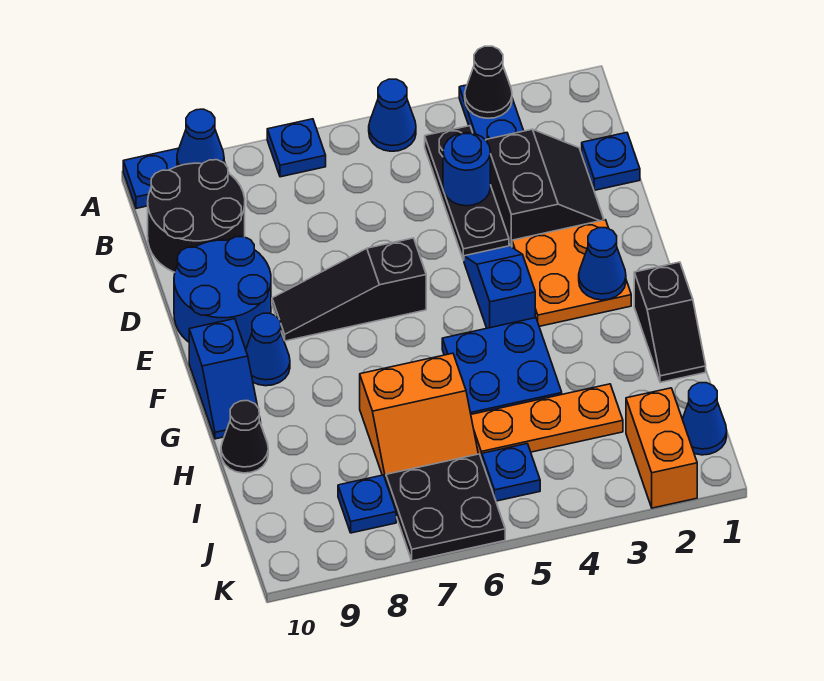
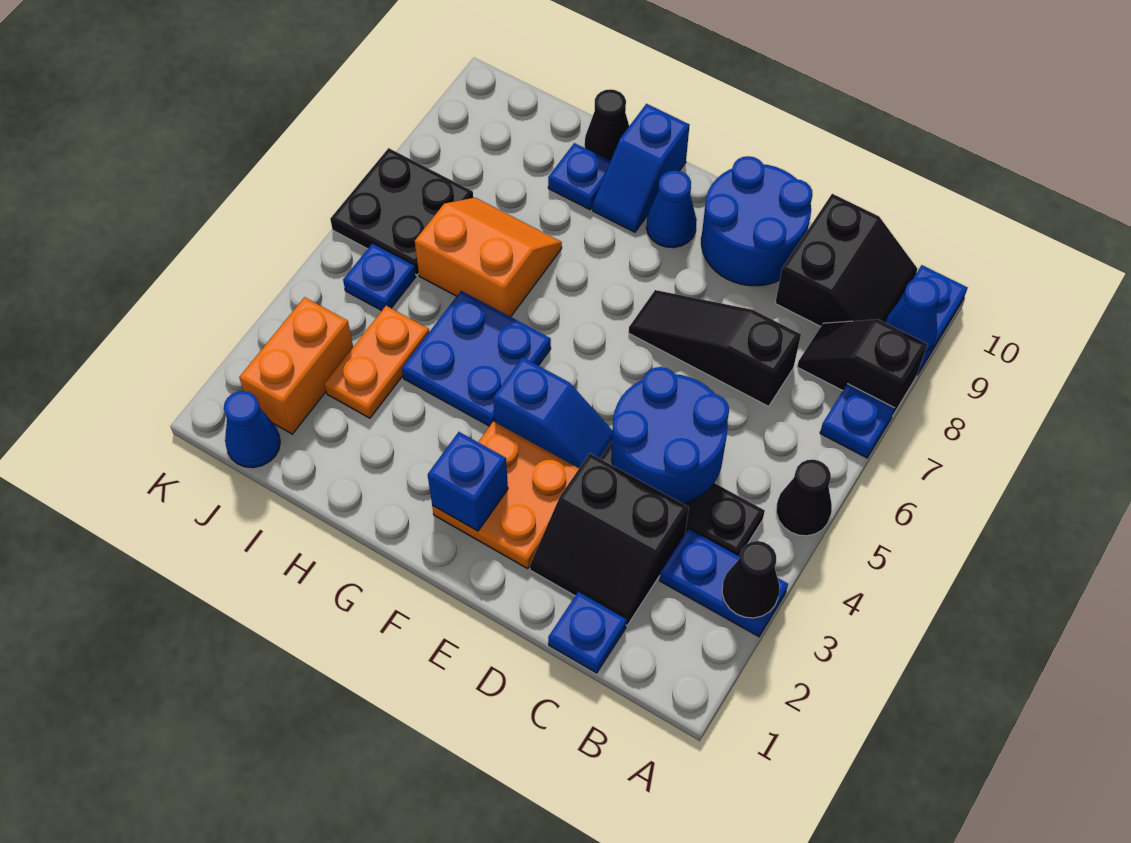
blue cone A5 level 1 -> black cone A5 level 1
black round brick B9:C10 level 1 -> black slope B9:C10 level 1 top C
blue round brick C4 level 2 -> blue round brick C4:D5 level 2
black slope E6:E8 level 1 top 6 -> black slope C7:E7 level 1 top C
blue cone F2 level 2 -> blue brick F2 level 2
blue slope F10:G10 level 1 top F -> blue slope G9:G10 level 1 top 10
black slope G1:H1 level 1 top G -> black slope A8:B8 level 1 top A
orange slope H6:I7 level 1 top H -> orange slope H6:I7 level 1 top 6
orange plate I3:I5 level 1 -> orange plate I3:I4 level 1
orange brick J2:K2 level 1 -> orange brick J2:J3 level 1
blue plate J8 level 1 -> blue plate H9 level 1

